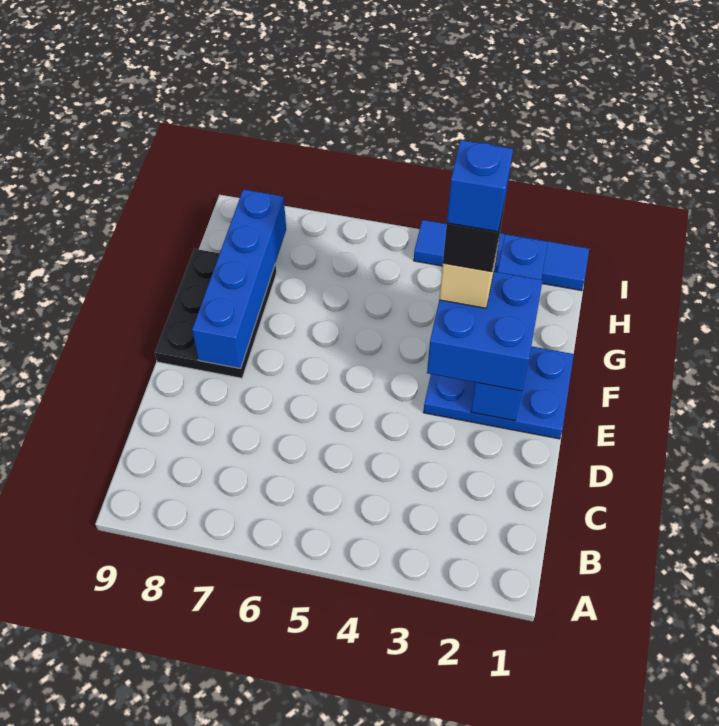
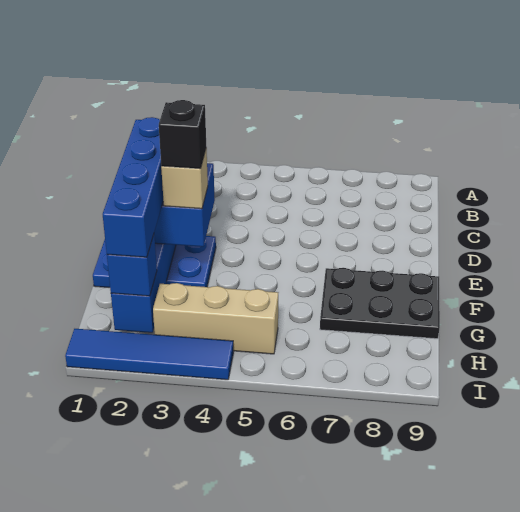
black plate E8:G9 level 1 -> black plate F7:G9 level 1
blue brick E8:H8 level 2 -> blue brick E2:H2 level 4
blue brick F3 level 6 -> blue brick H2 level 3
none -> tan brick H3:H5 level 1

